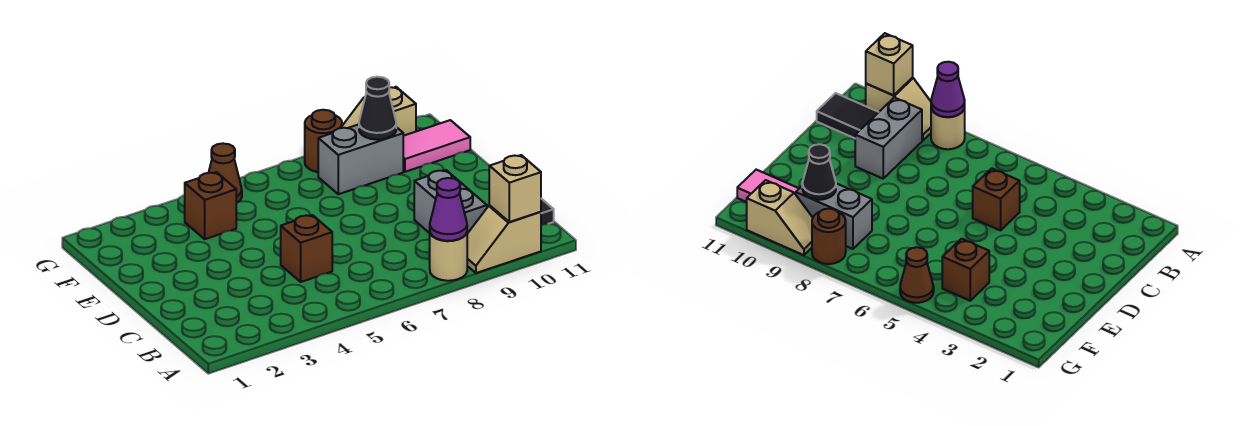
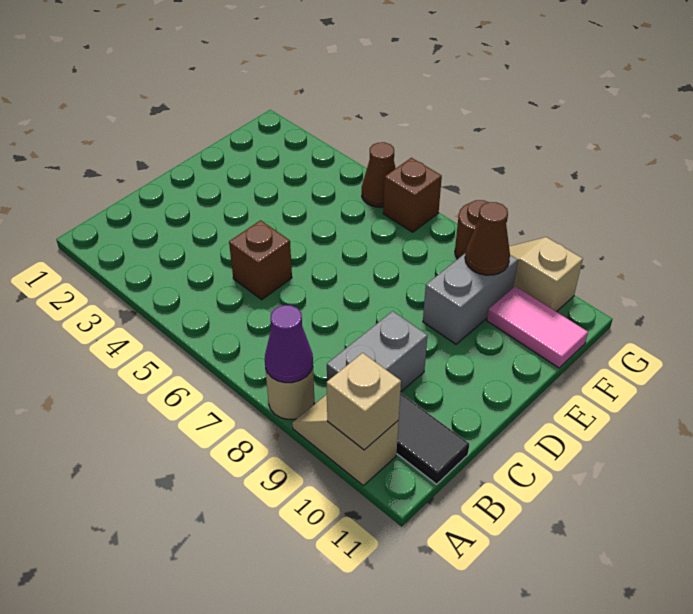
brown brick F4 level 1 -> brown brick G6 level 1
grey brick F8:F9 level 1 -> grey brick E9:F9 level 1
black cone F9 level 2 -> brown cone F9 level 2

